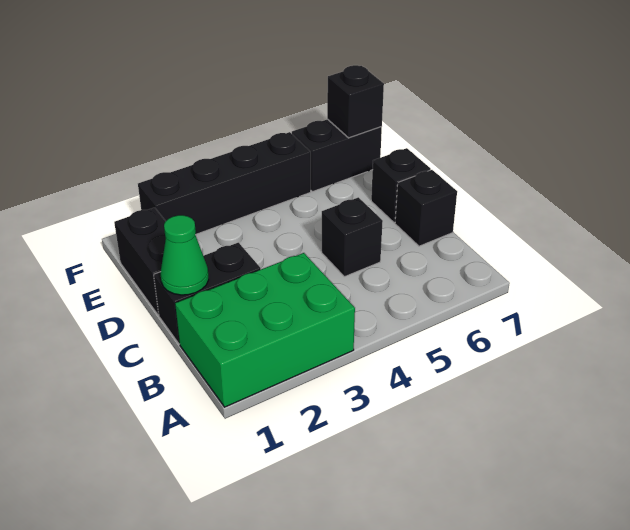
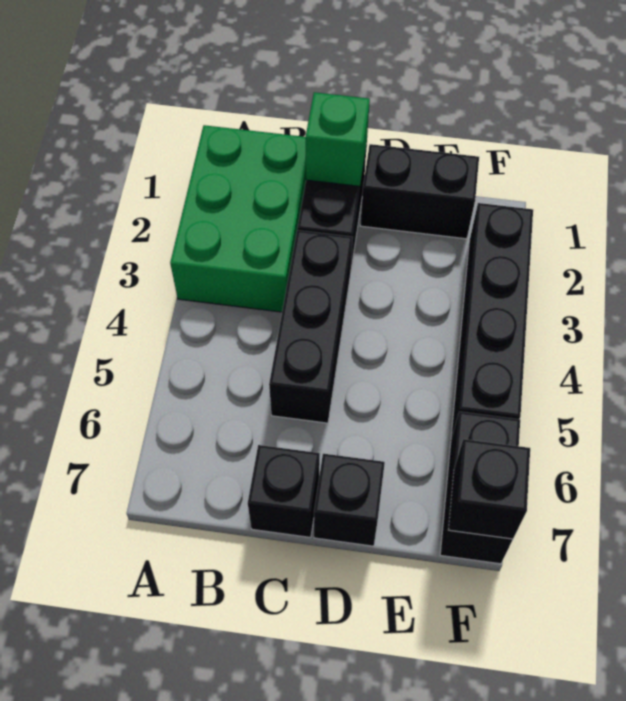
green cone C1 level 2 -> green brick C1 level 2
black brick C5 level 1 -> black brick C3:C5 level 1

